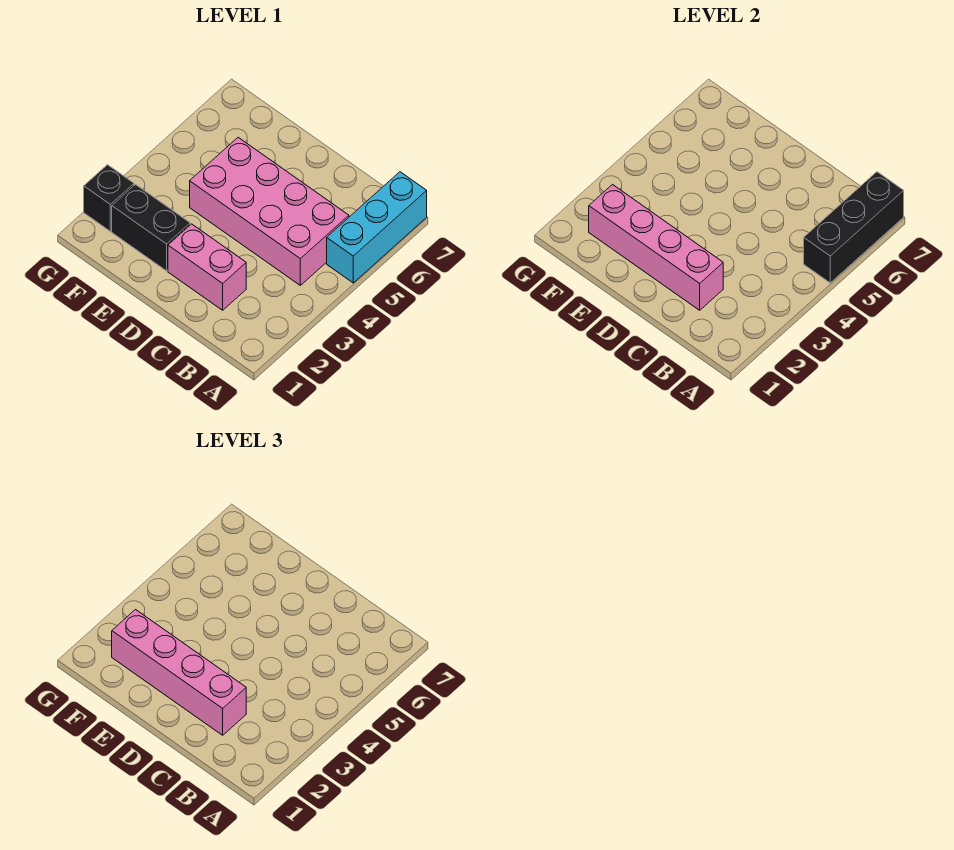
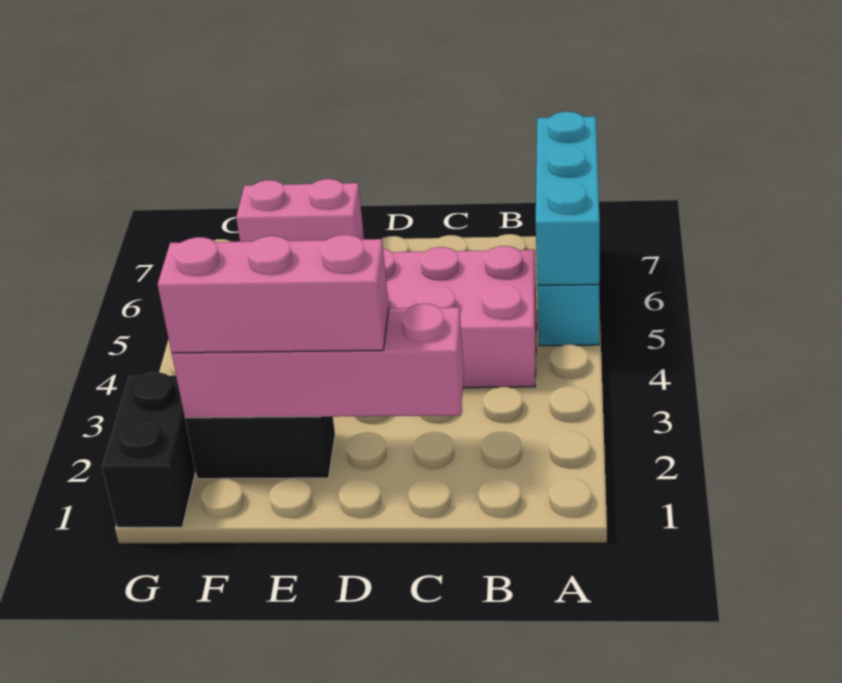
black brick A5:A7 level 2 -> cyan brick A5:A7 level 2
pink brick C2:D2 level 1 -> pink brick E7:F7 level 1
pink brick C2:F2 level 3 -> pink brick D2:F2 level 3
black brick G2 level 1 -> black brick G1:G2 level 1

